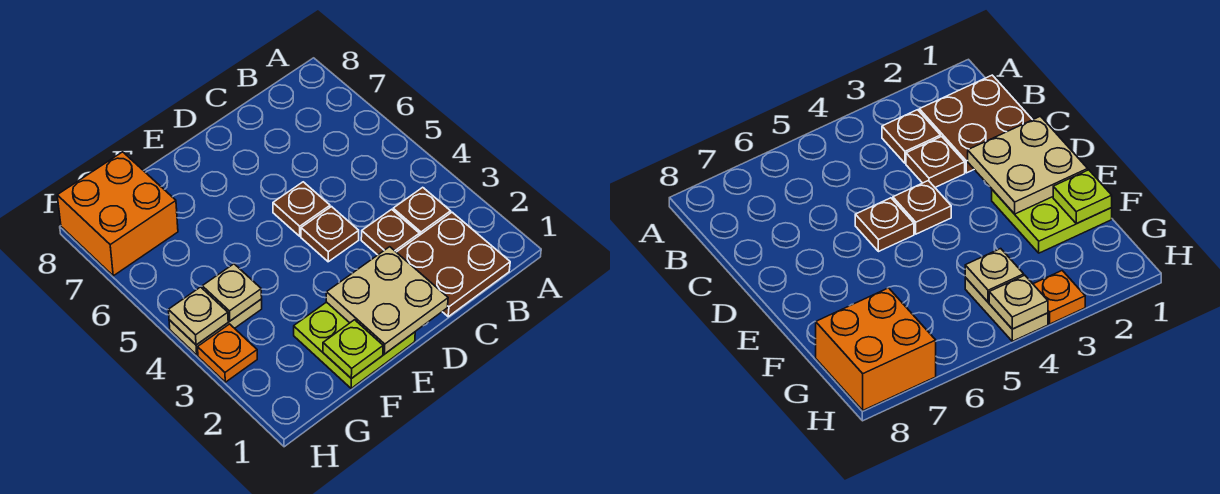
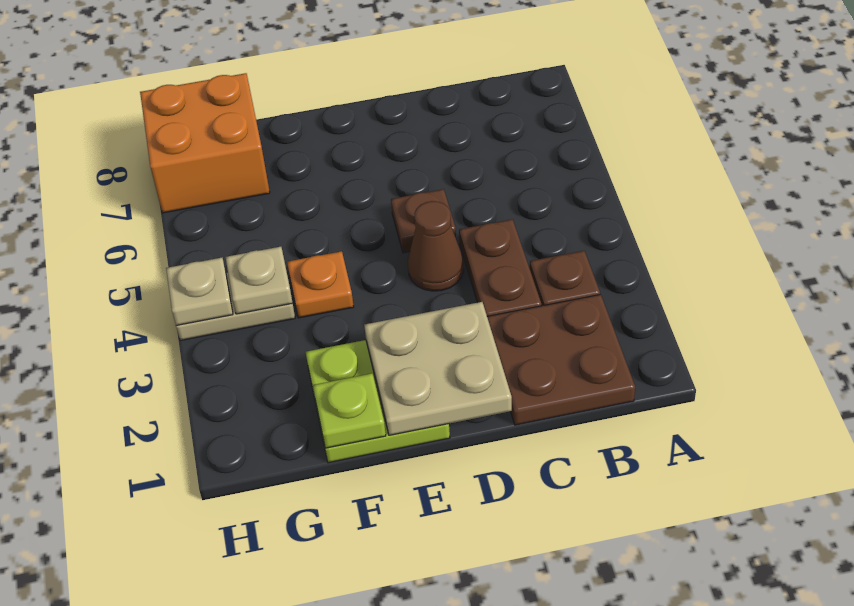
brown plate C3 level 1 -> brown plate C3:C4 level 1
brown plate D4 level 1 -> brown cone D4 level 1
orange plate H3 level 1 -> orange plate F4 level 1

